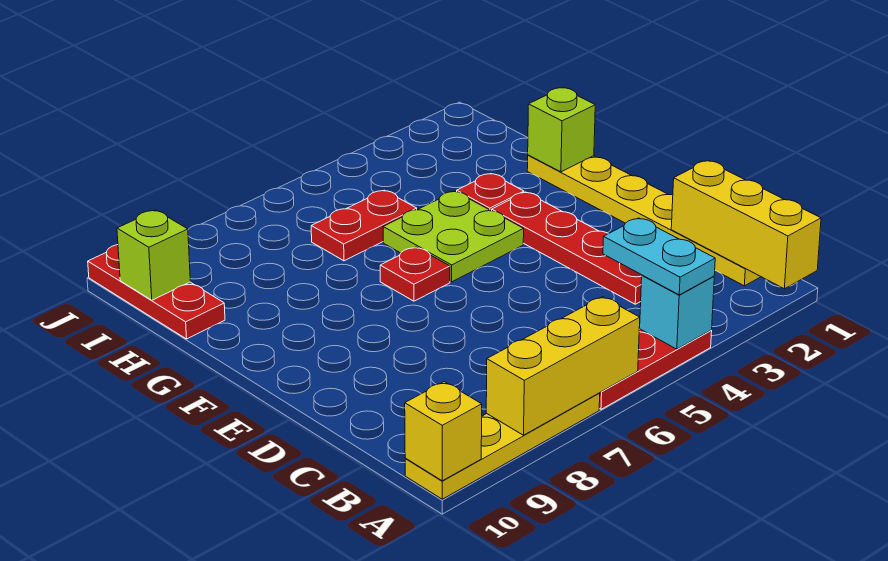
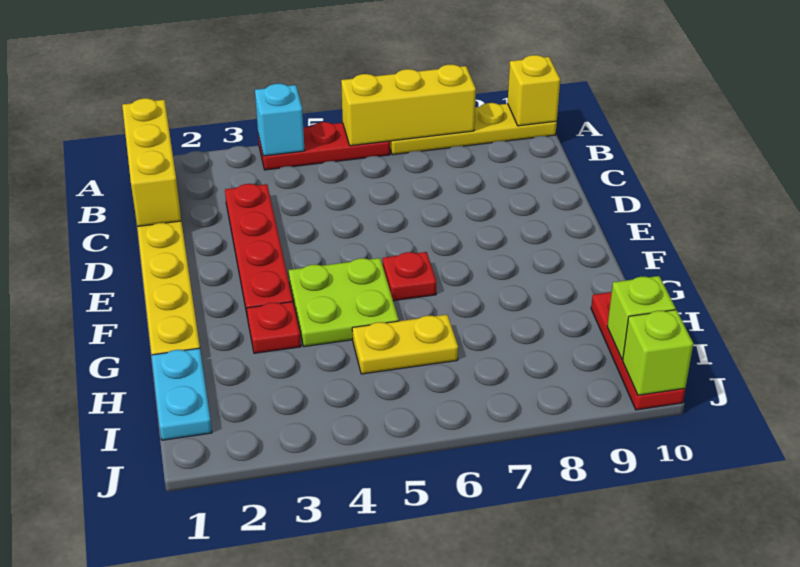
cyan plate A4:B4 level 3 -> cyan plate H1:I1 level 1
lime brick G1 level 2 -> lime brick J10 level 2
red plate H5:H6 level 1 -> yellow plate H5:H6 level 1

